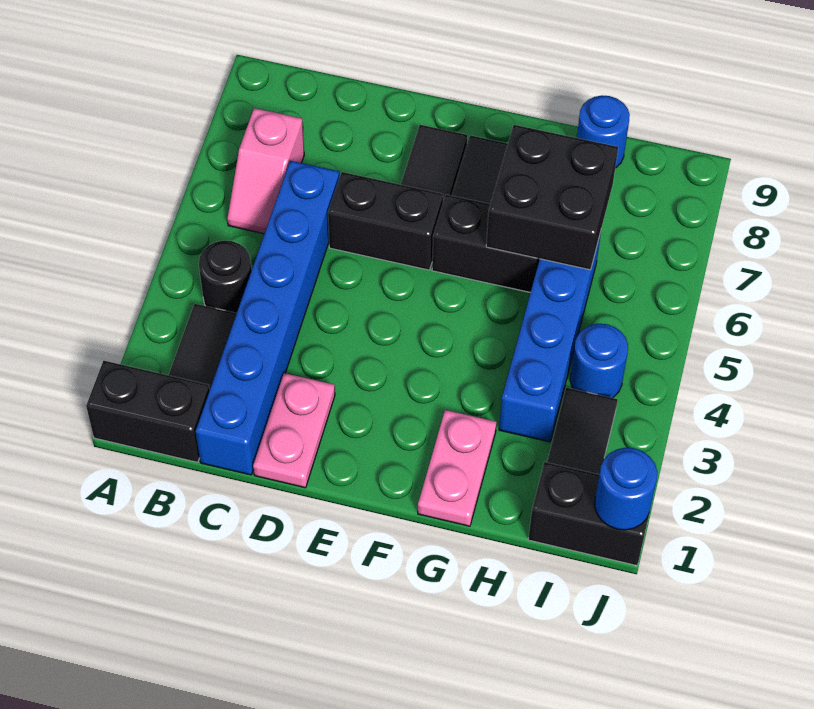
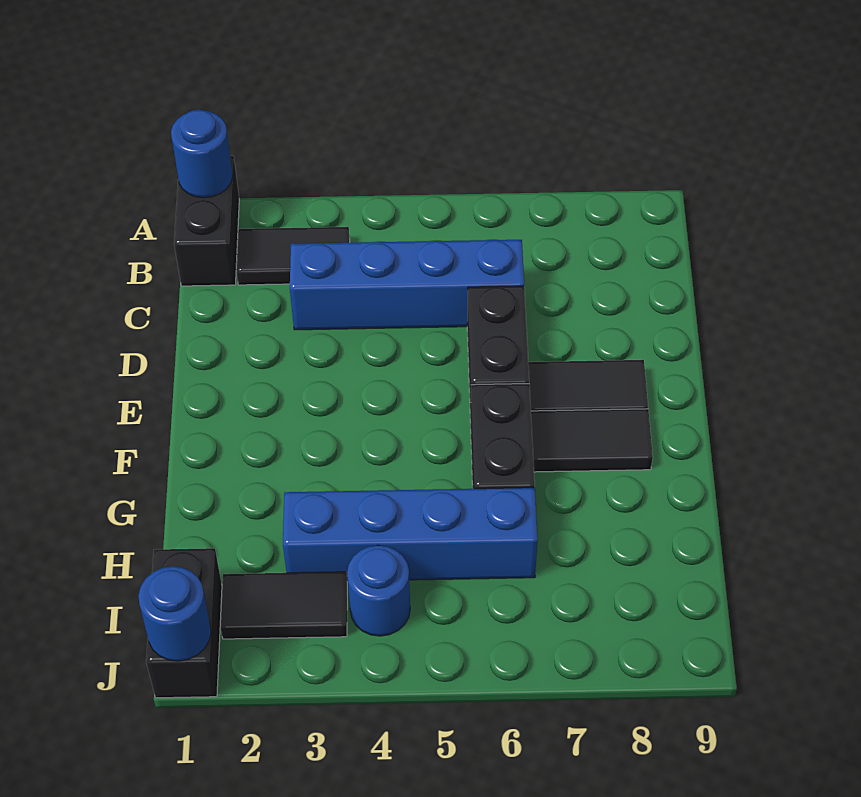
black round brick B4 level 1 -> none
pink slope B6:B7 level 1 top 7 -> none
blue brick C1:C6 level 1 -> blue brick C3:C6 level 1
pink plate D1:D2 level 1 -> none
pink plate G1:G2 level 1 -> none
black brick G6:H7 level 2 -> none
blue round brick H9 level 1 -> blue round brick A1 level 2

